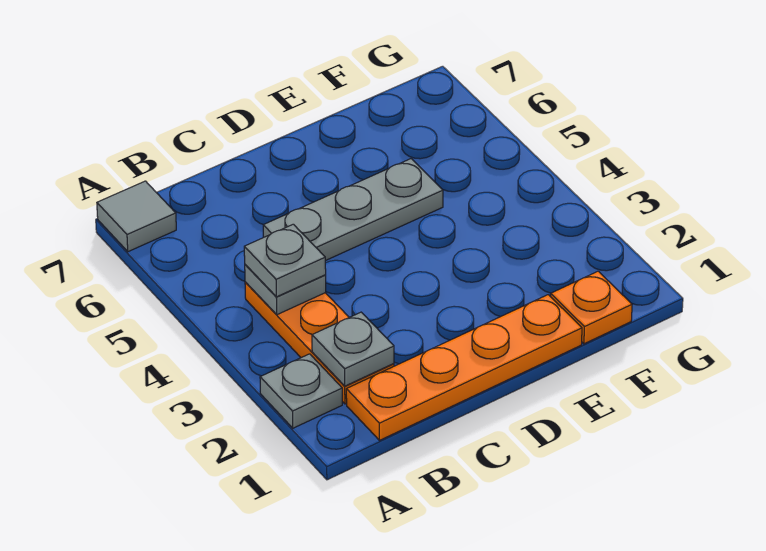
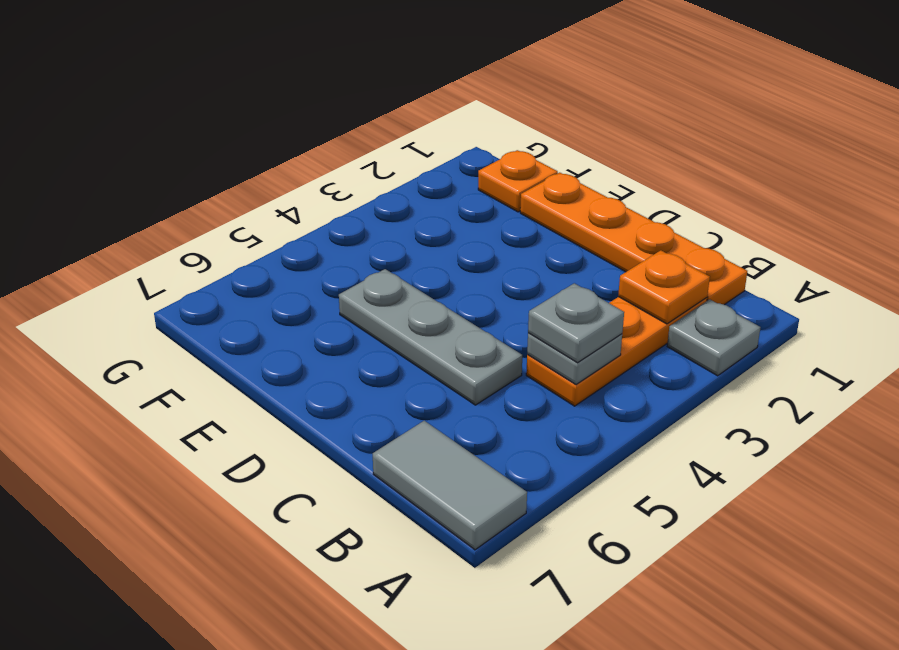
grey tile A7 level 1 -> grey tile A7:B7 level 1
grey plate B2 level 2 -> orange plate B2 level 2

